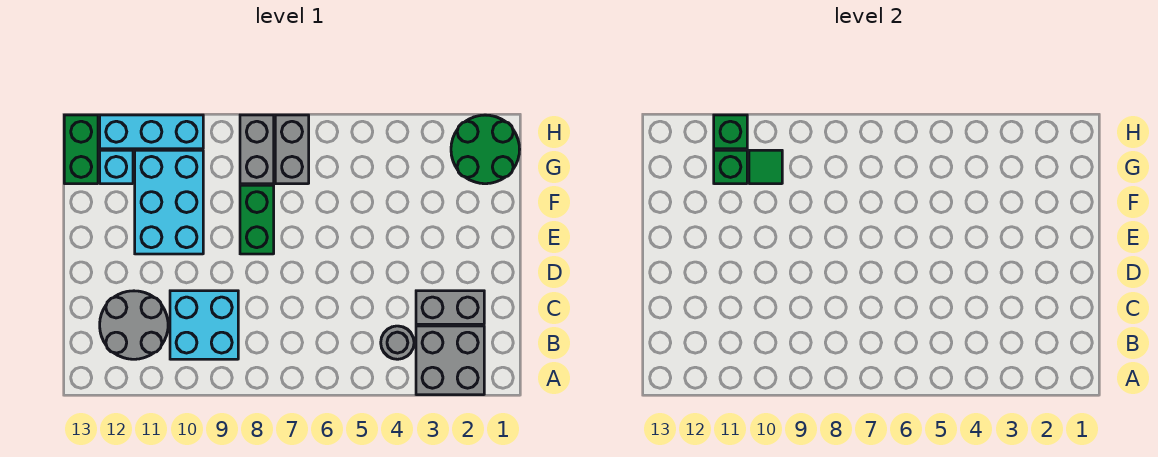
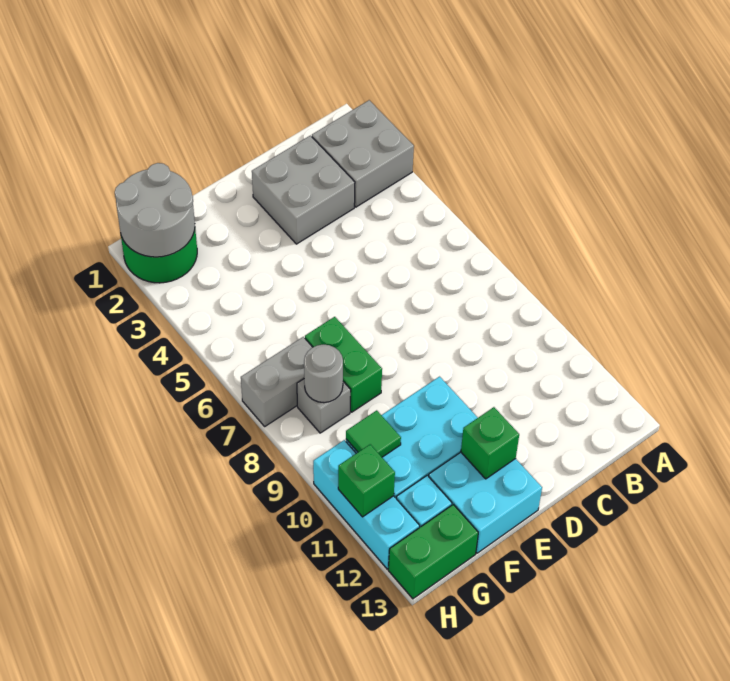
grey round brick B4 level 1 -> grey round brick G8 level 2
cyan brick B9:C10 level 1 -> cyan brick E12:F13 level 1
grey round brick B11:C12 level 1 -> grey round brick G1:H2 level 2
grey brick C2:C3 level 1 -> grey brick C2:D3 level 1
green brick E8:F8 level 1 -> green brick F7:F8 level 1
grey brick G8:H8 level 1 -> grey brick G8 level 1
green brick G11 level 2 -> green brick E12 level 2

